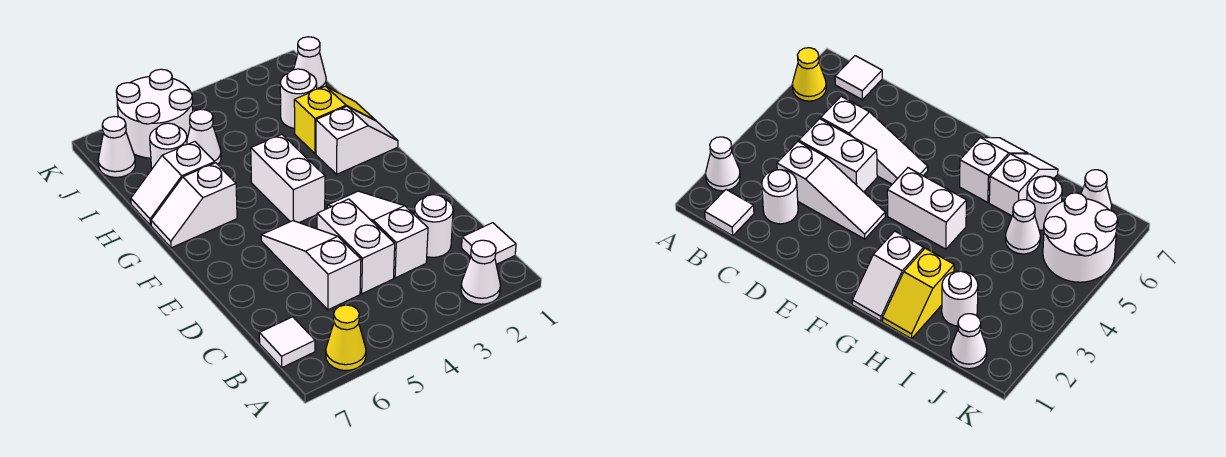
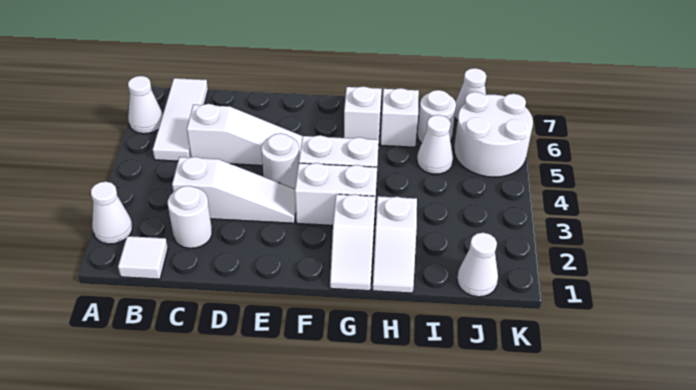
yellow cone A6 level 1 -> white cone A6 level 1
white tile B7 level 1 -> white tile B5:B7 level 1
white brick C4:D4 level 1 -> white brick F3:G3 level 1
yellow slope H1:H2 level 1 top 2 -> white slope H1:H2 level 1 top 2
white round brick I2 level 1 -> white round brick E4 level 1

